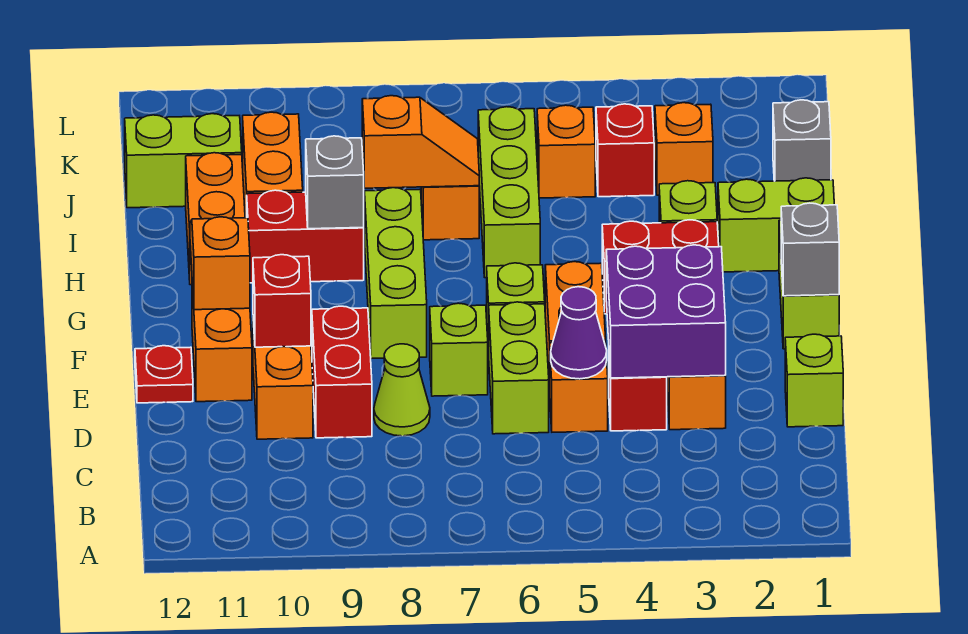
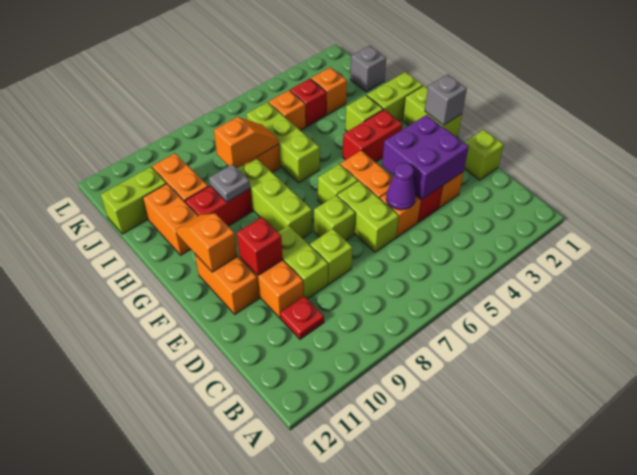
lime cone D8 level 1 -> lime brick D8 level 1
red brick D9:E9 level 1 -> lime brick D9:E9 level 1
red plate E12 level 1 -> red plate C10 level 1
grey brick H9 level 2 -> grey plate H9 level 2

